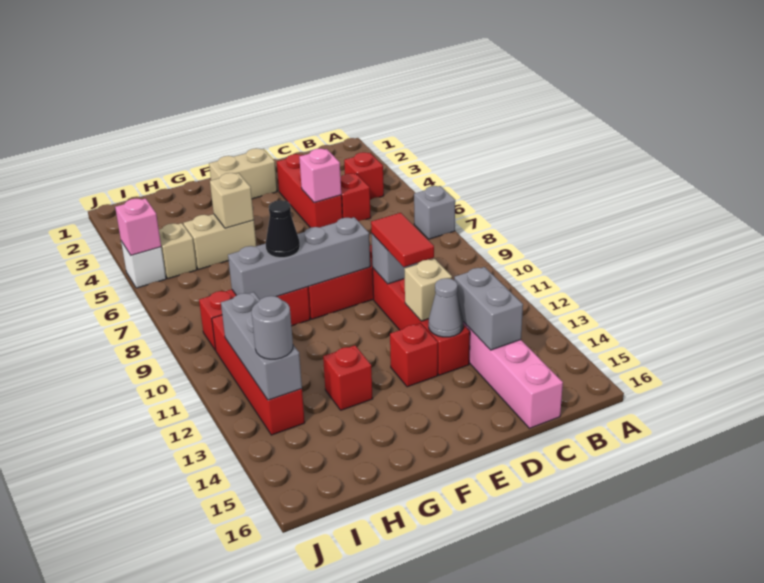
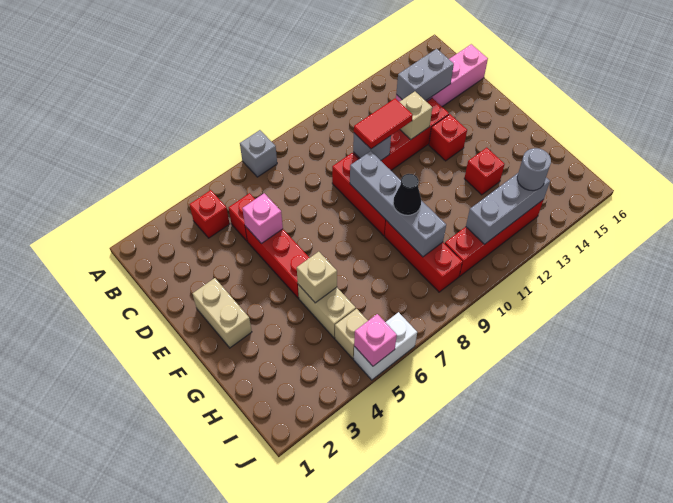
red brick D3:D5 level 1 -> red brick D5:F5 level 1
grey cone D13 level 2 -> none
white brick J5 level 1 -> white brick J5:J6 level 1

